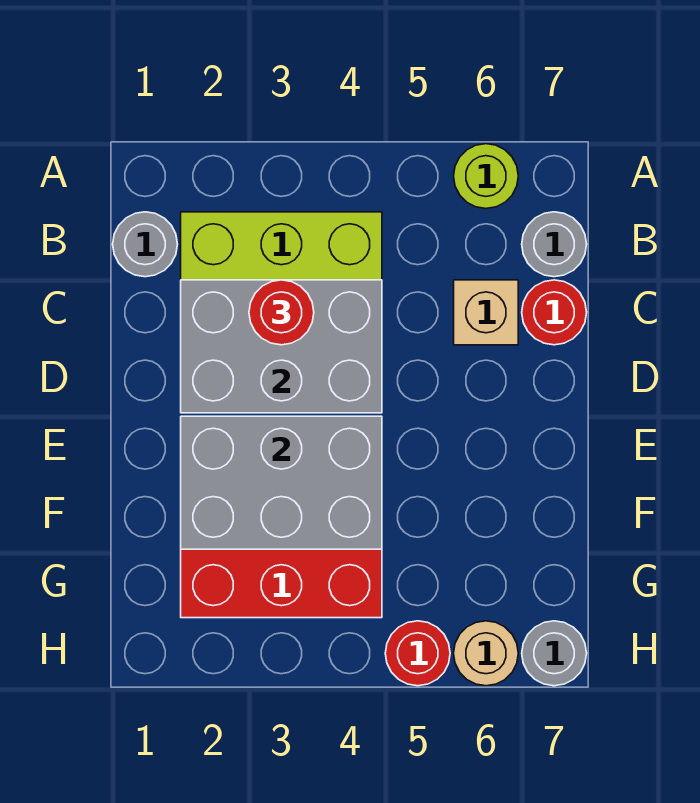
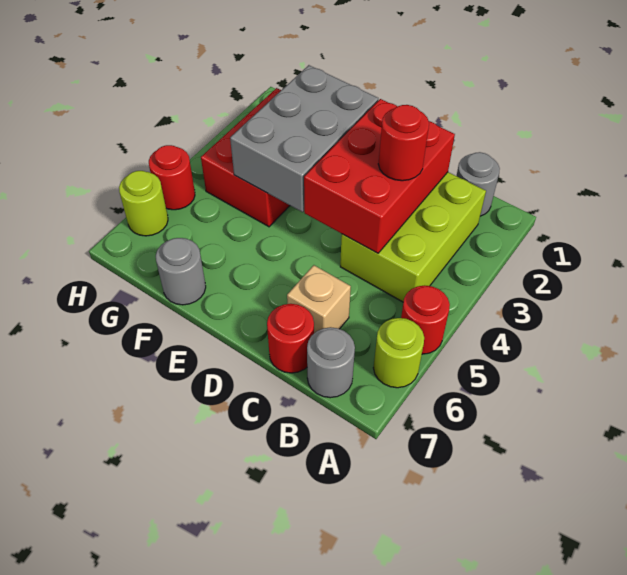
none -> red round brick A5 level 1
grey brick C2:D4 level 2 -> red brick C2:D4 level 2
tan round brick H6 level 1 -> lime round brick H6 level 1
grey round brick H7 level 1 -> grey round brick F7 level 1

